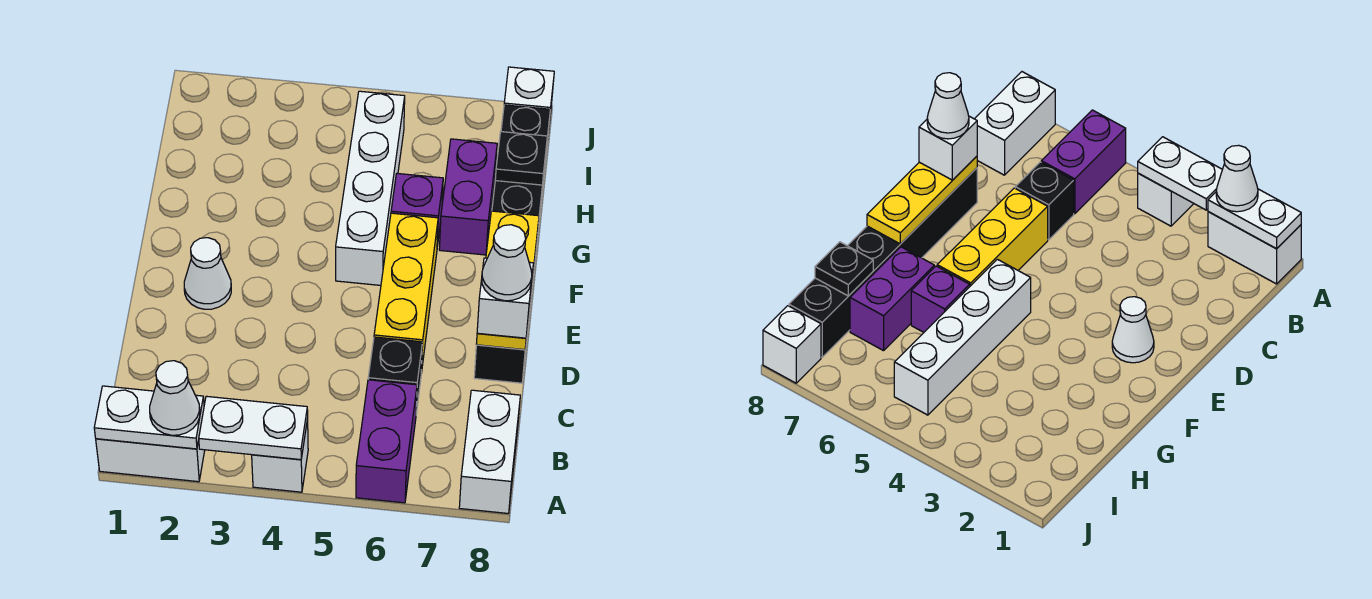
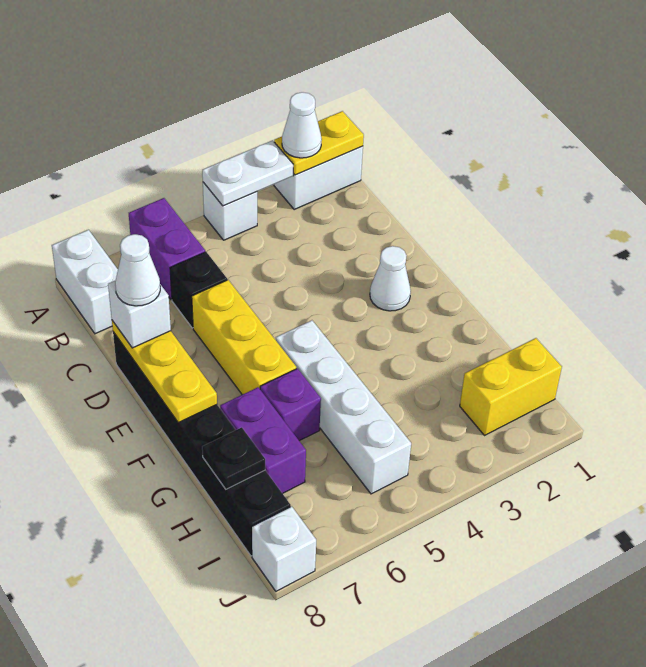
white plate A1:A2 level 2 -> yellow plate A1:A2 level 2
none -> yellow brick I1:I2 level 1

